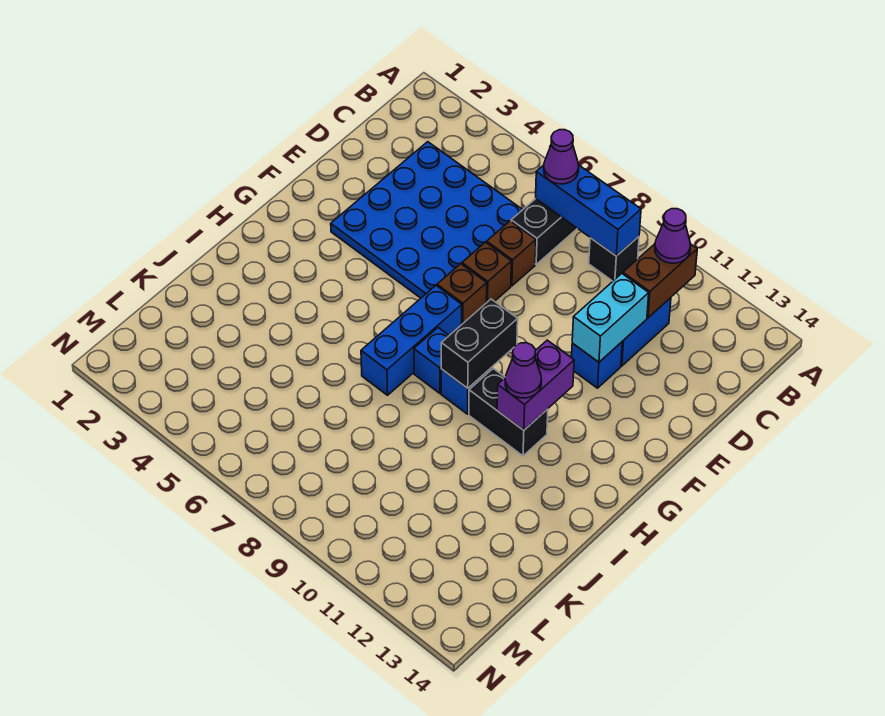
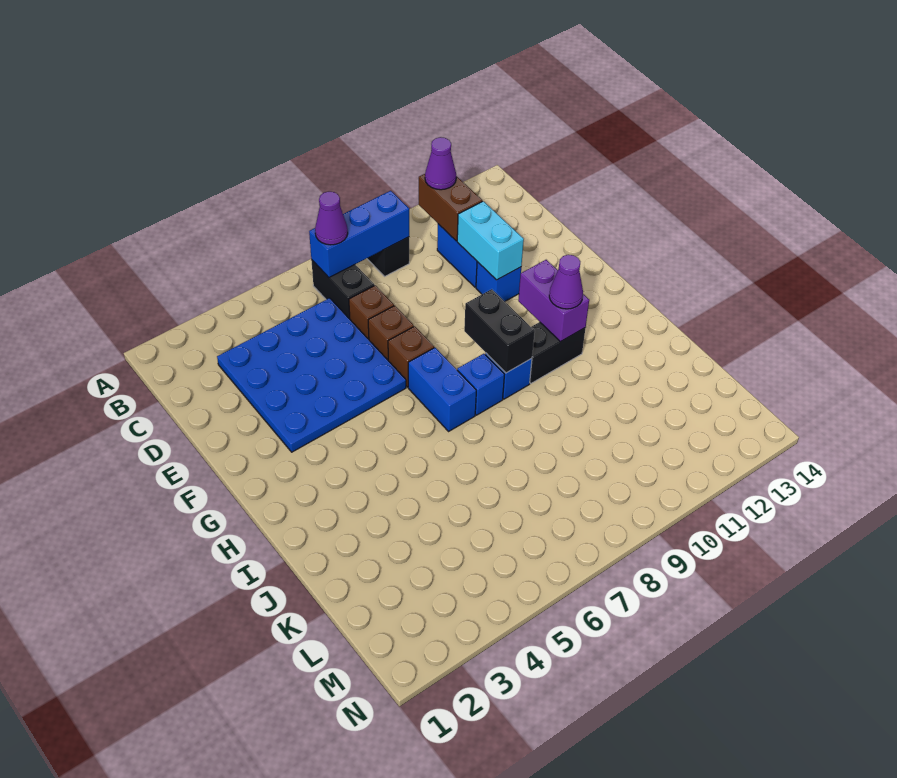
blue brick G7:I7 level 1 -> blue brick G7:H7 level 1

